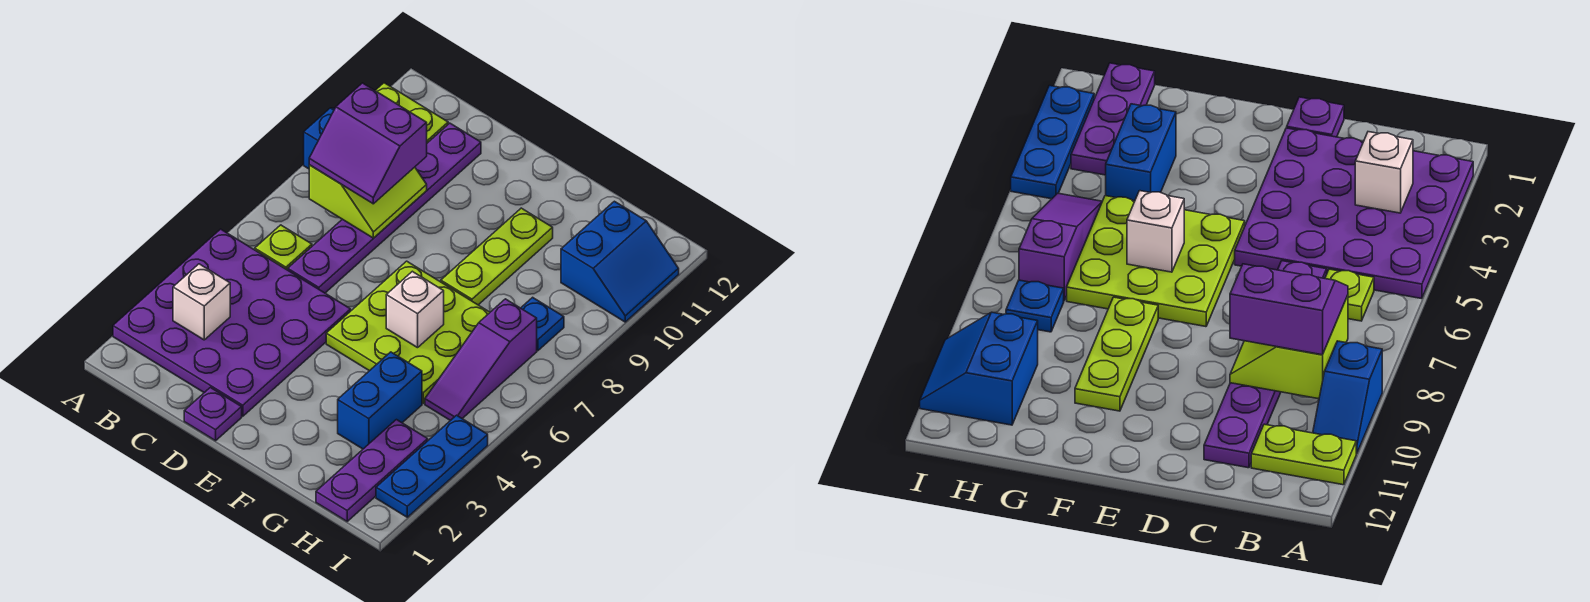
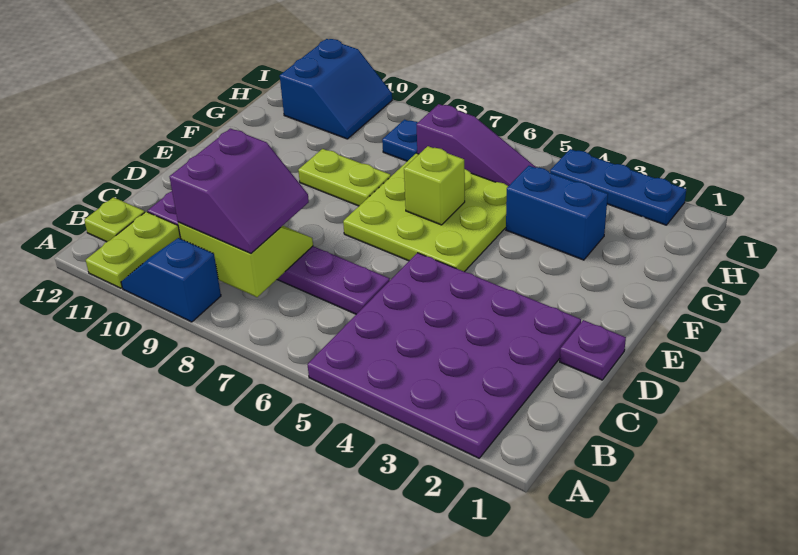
white brick B3 level 2 -> none
lime plate B6 level 1 -> lime plate B12 level 1
white brick F6 level 2 -> lime brick F6 level 2
lime plate F8:F10 level 1 -> lime plate F8:F9 level 1
purple plate H1:H3 level 1 -> none
blue slope H10:I11 level 1 top H -> blue slope H10:I11 level 1 top 11

